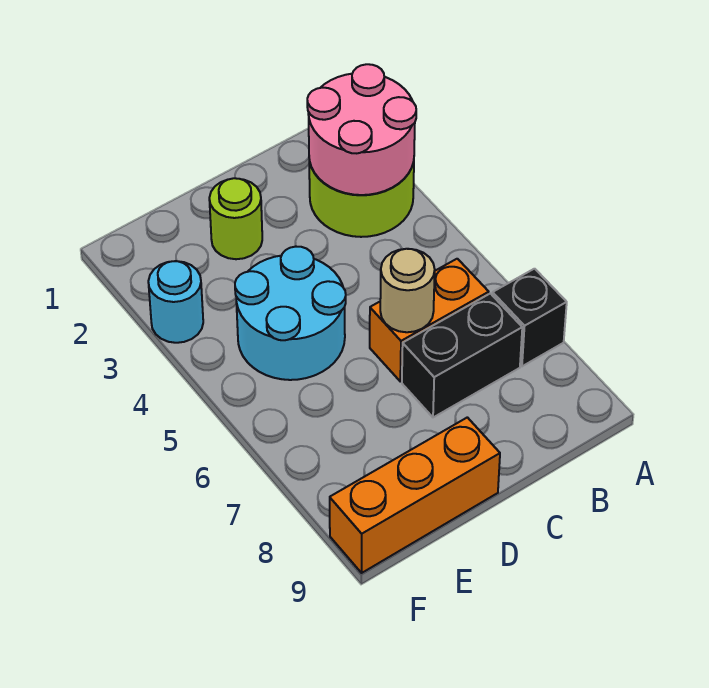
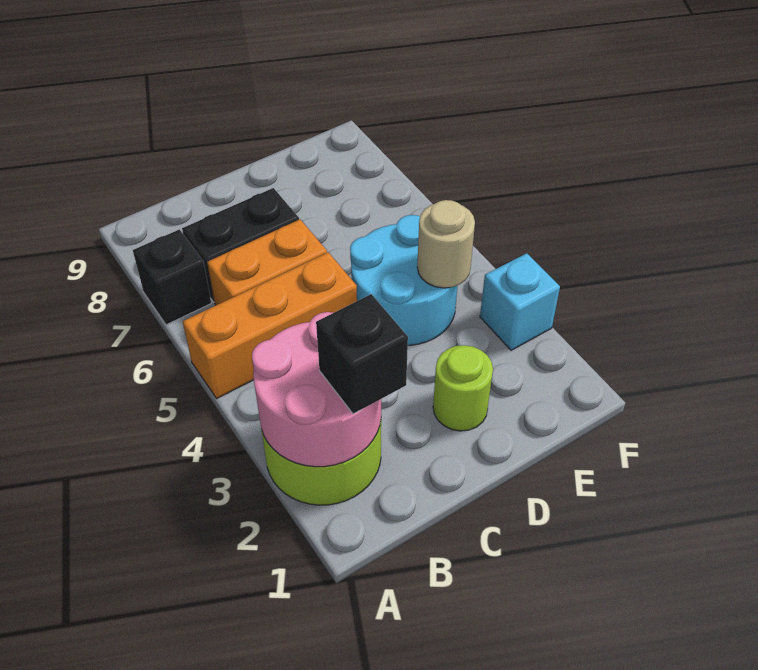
none -> black brick B2 level 3
tan round brick C6 level 2 -> tan round brick E4 level 2
orange brick D9:F9 level 1 -> orange brick A5:C5 level 1
cyan round brick F3 level 1 -> cyan brick F3 level 1

